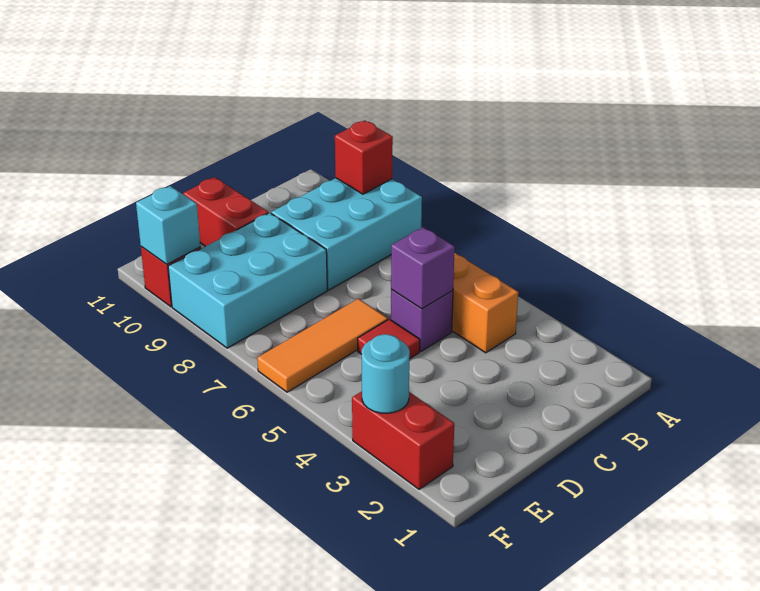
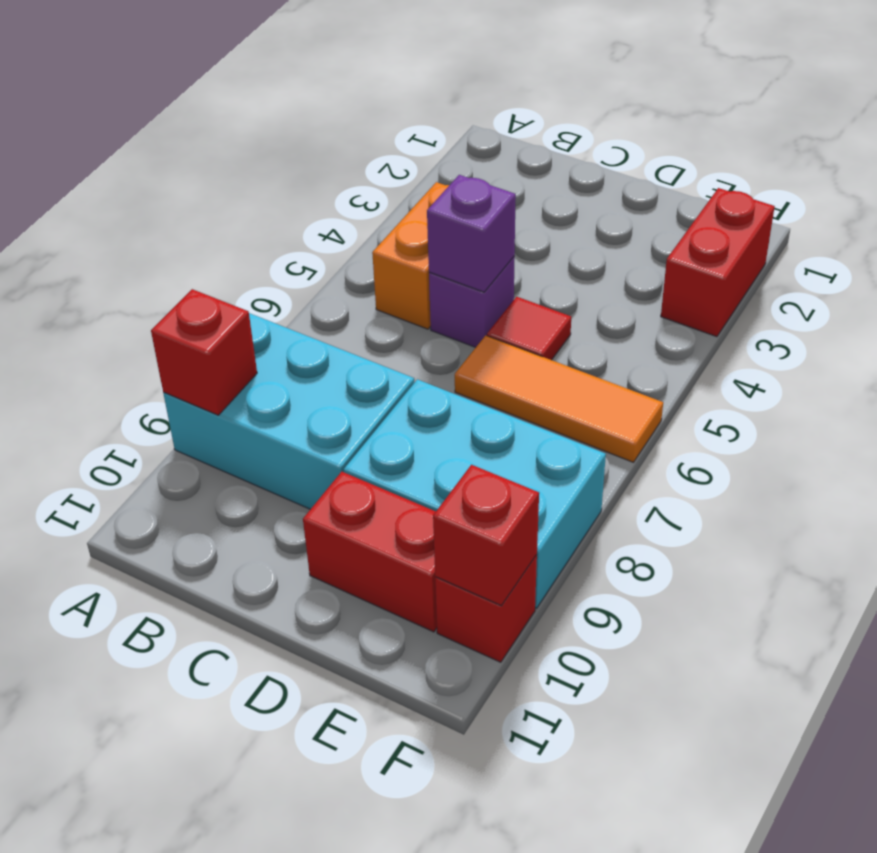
red brick D10:D11 level 1 -> red brick D10:E10 level 1
cyan round brick F3 level 2 -> none
cyan brick F10 level 2 -> red brick F10 level 2

